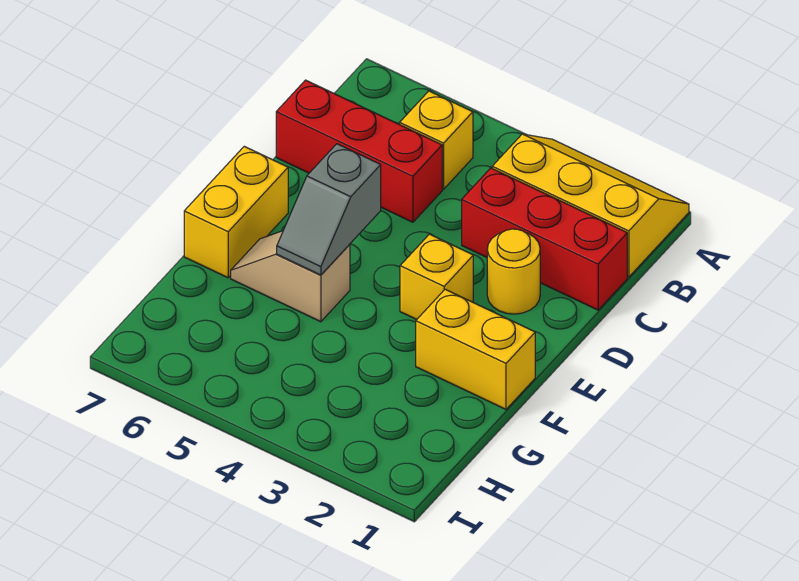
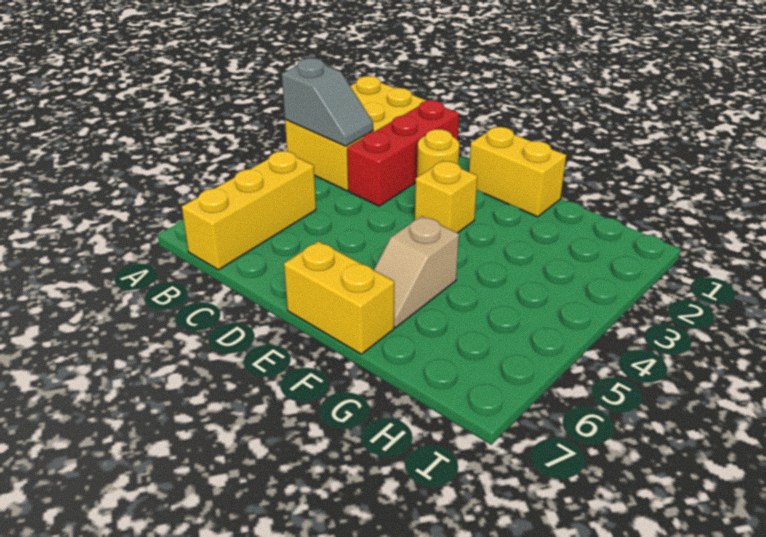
yellow slope A1:B3 level 1 top B -> yellow brick A1:B3 level 1
yellow brick B5 level 1 -> yellow brick B5:B7 level 1
red brick C5:C7 level 1 -> none
grey slope E5:F5 level 2 top E -> grey slope A3:B3 level 2 top A
yellow brick F1:F2 level 1 -> yellow brick E1:F1 level 1

